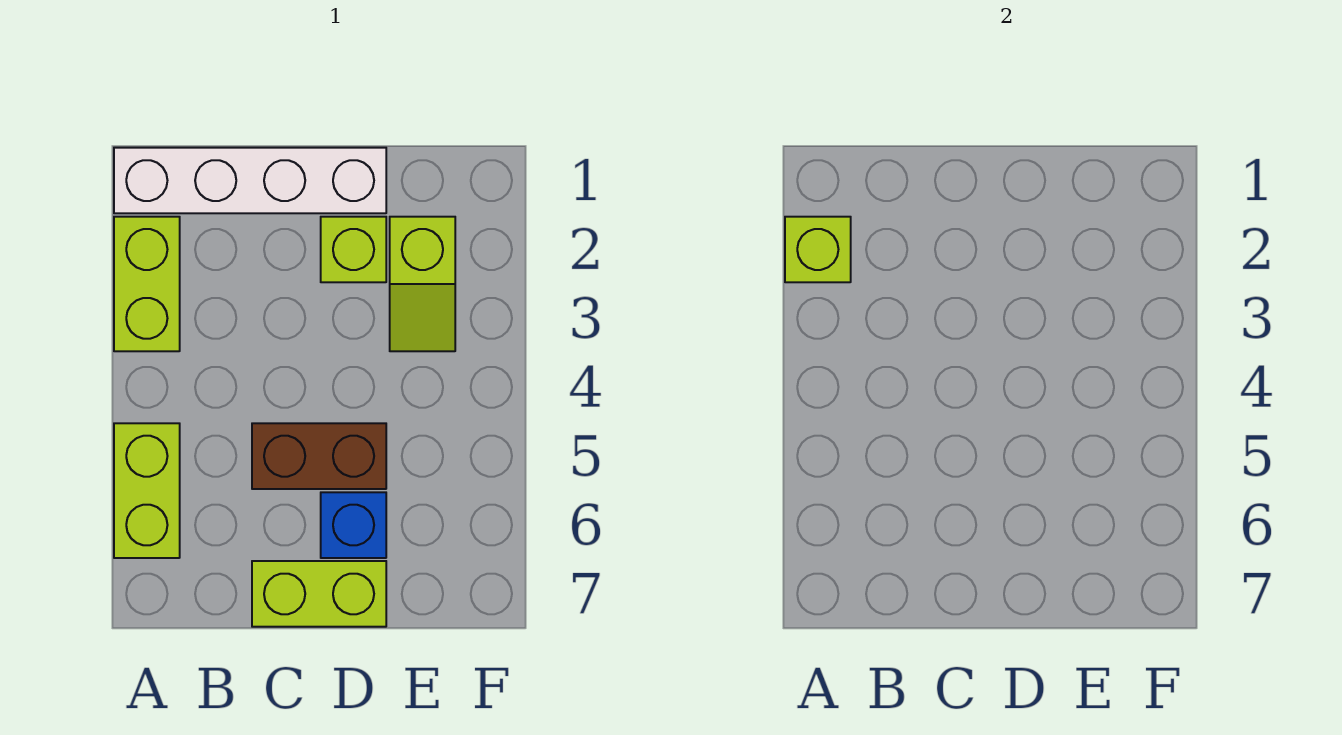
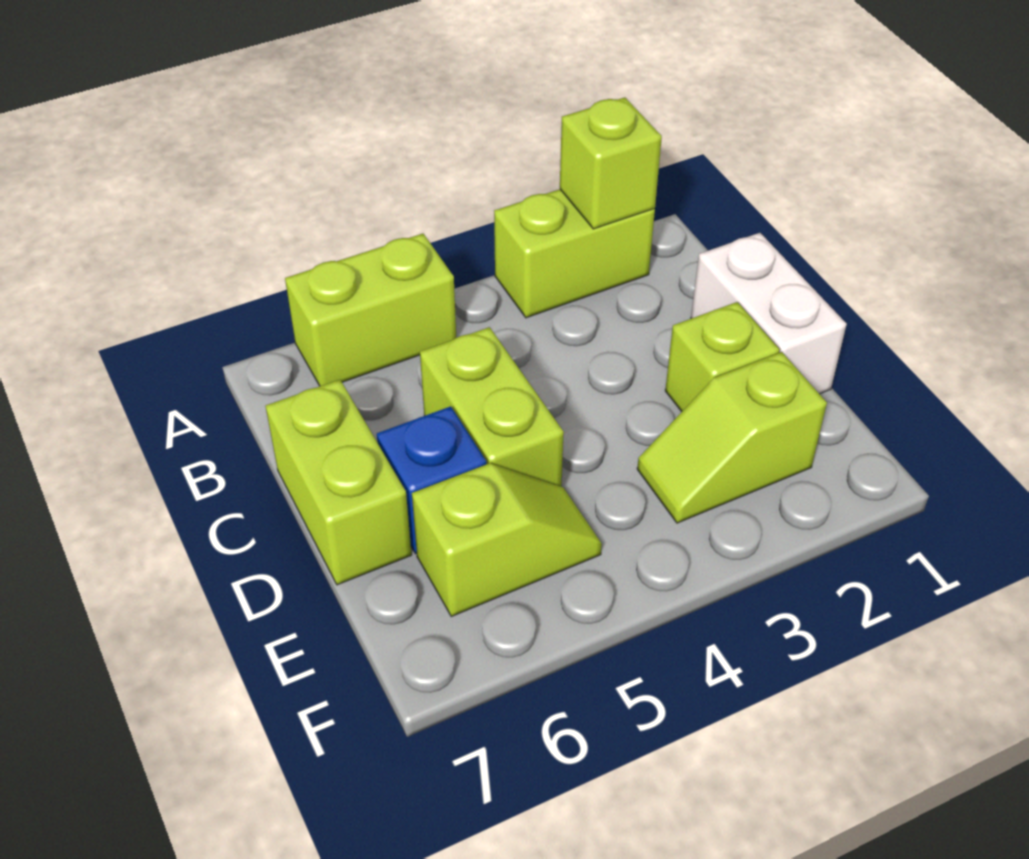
white brick A1:D1 level 1 -> white brick C1:D1 level 1
brown brick C5:D5 level 1 -> lime brick C5:D5 level 1
none -> lime slope E5:E6 level 1 top 6

